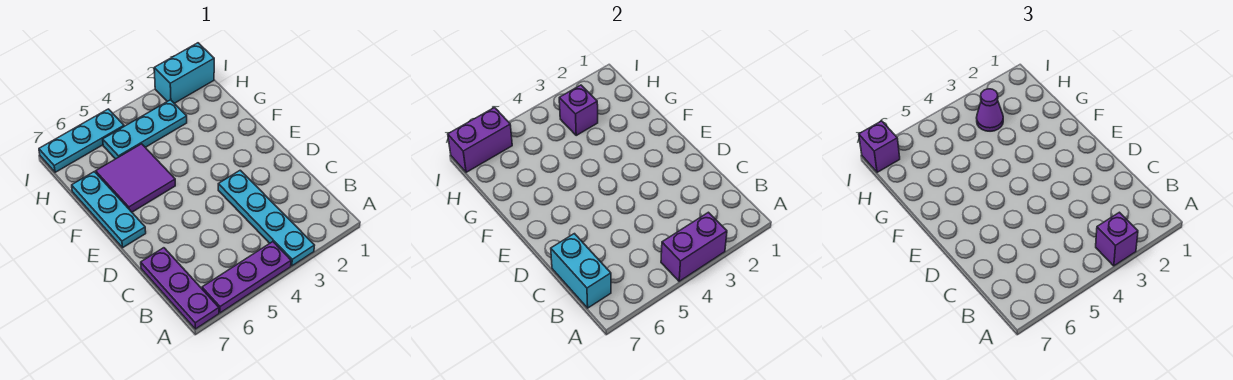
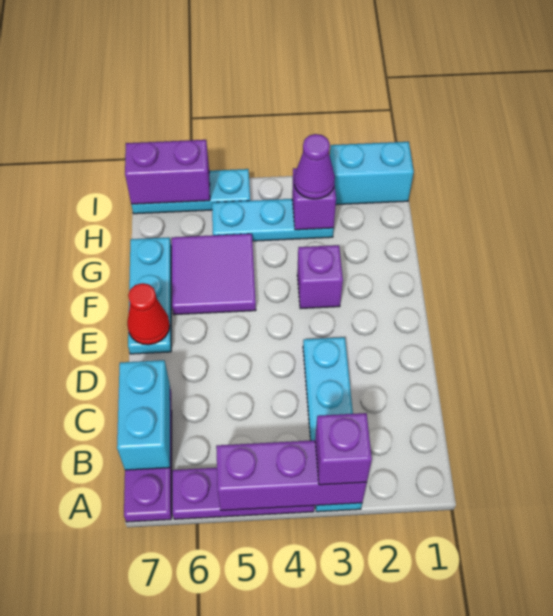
purple brick A3:A4 level 2 -> purple brick A3:A5 level 2
none -> red cone E7 level 2
purple brick I7 level 3 -> purple brick F3 level 1

